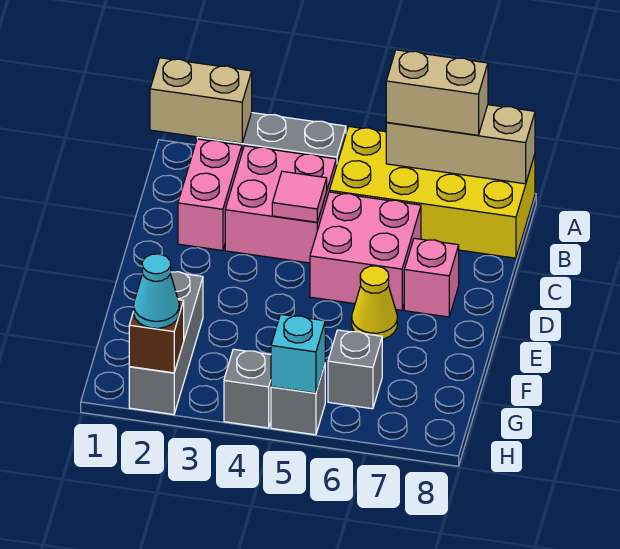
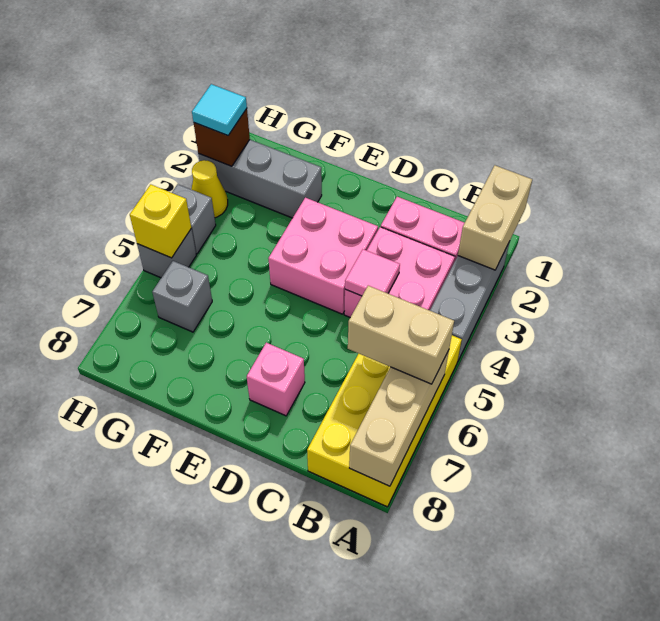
tan brick A6:A7 level 3 -> tan brick A6:B6 level 3
pink brick C5:D6 level 1 -> pink brick D3:E4 level 1
yellow cone E6 level 1 -> yellow cone H3 level 1
cyan cone H2 level 3 -> cyan tile H2 level 3
cyan brick H5 level 2 -> yellow brick H5 level 2

